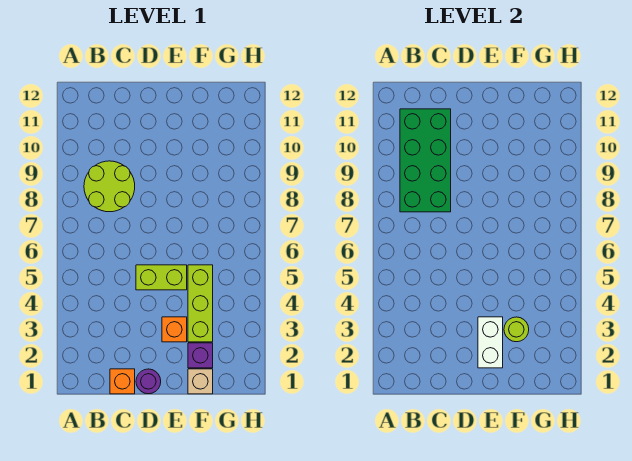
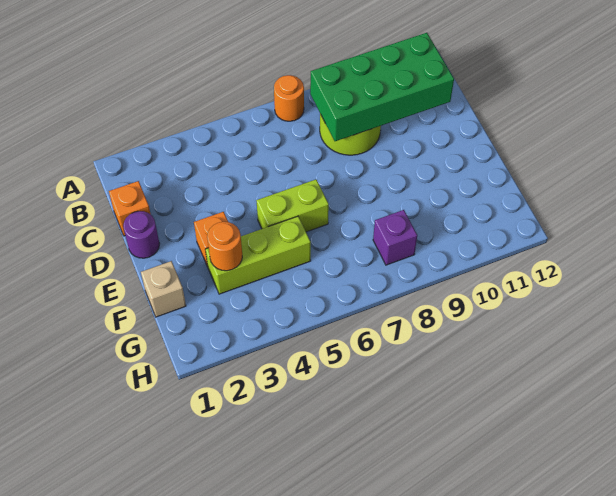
none -> orange round brick A7 level 1
lime brick D5:E5 level 1 -> lime brick E5:E6 level 1
white brick E2:E3 level 2 -> none
purple brick F2 level 1 -> purple brick G8 level 1
lime round brick F3 level 2 -> orange round brick F3 level 2

